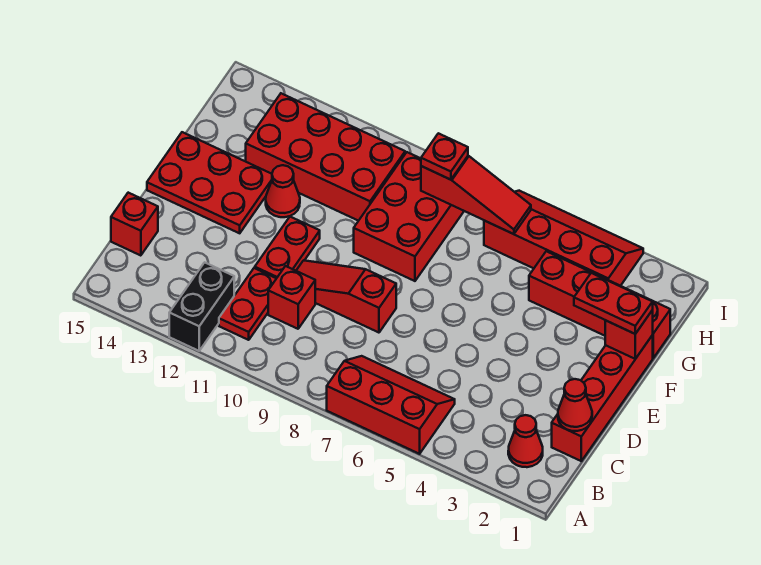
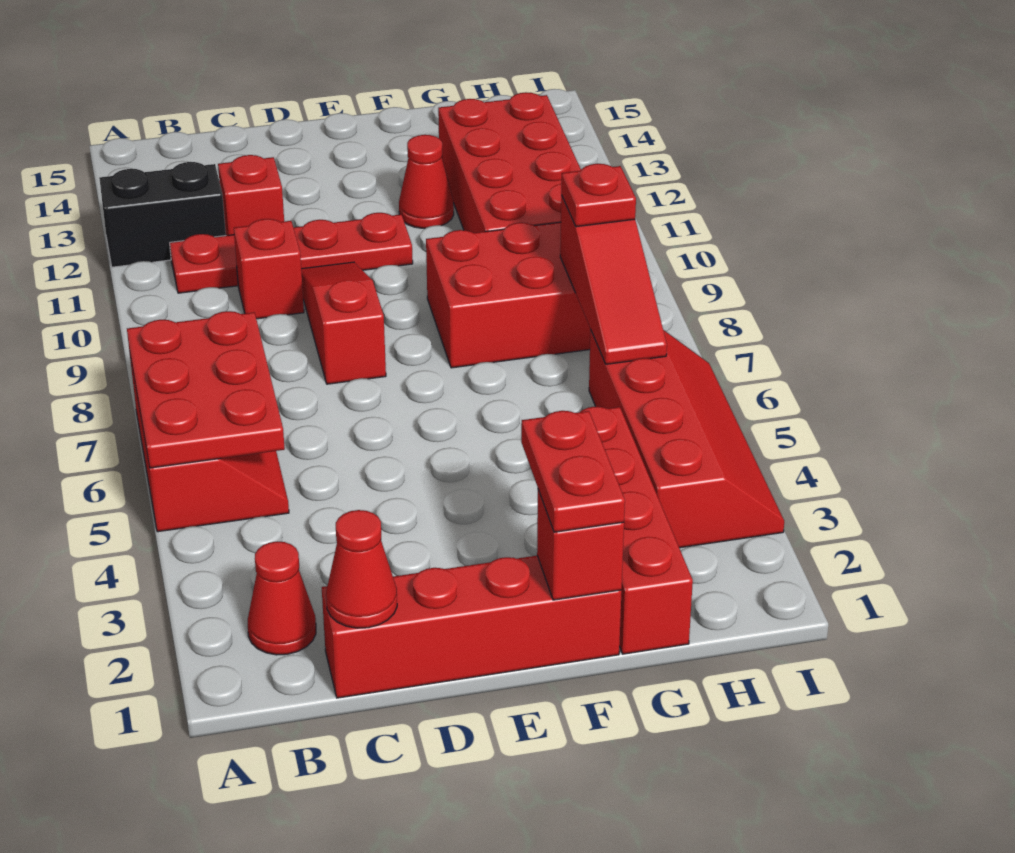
red brick C15 level 1 -> red brick C12 level 1
red plate E13:F15 level 1 -> red plate A5:B7 level 2

